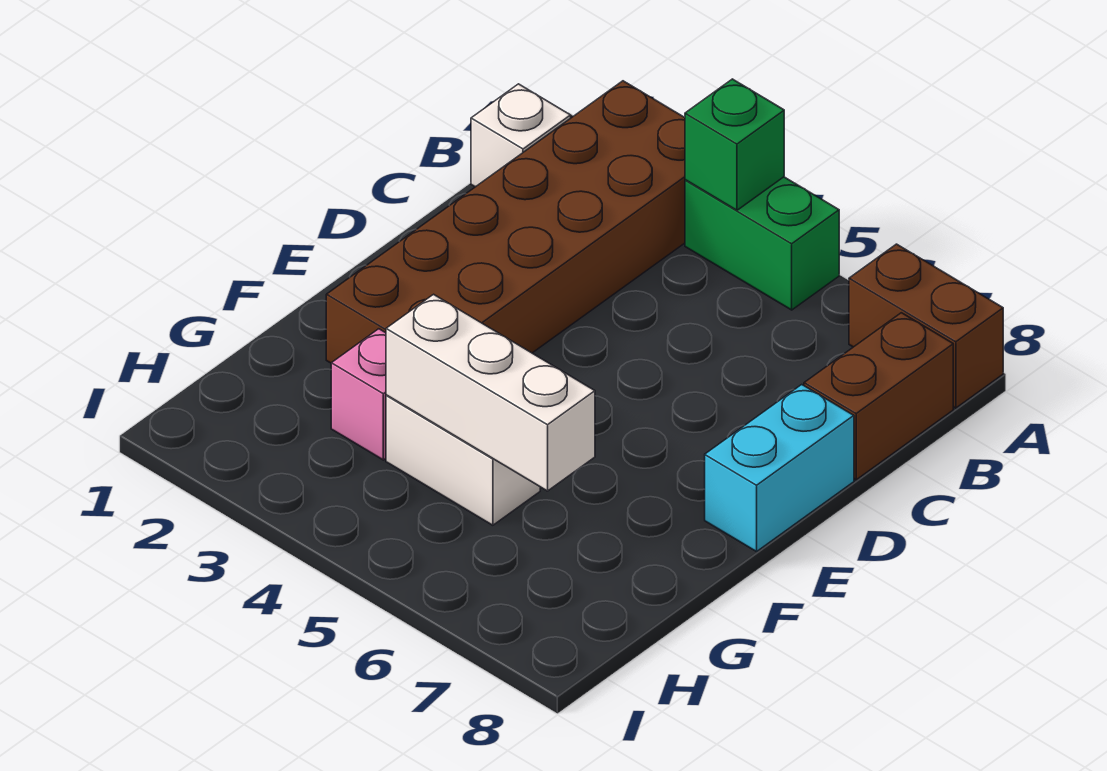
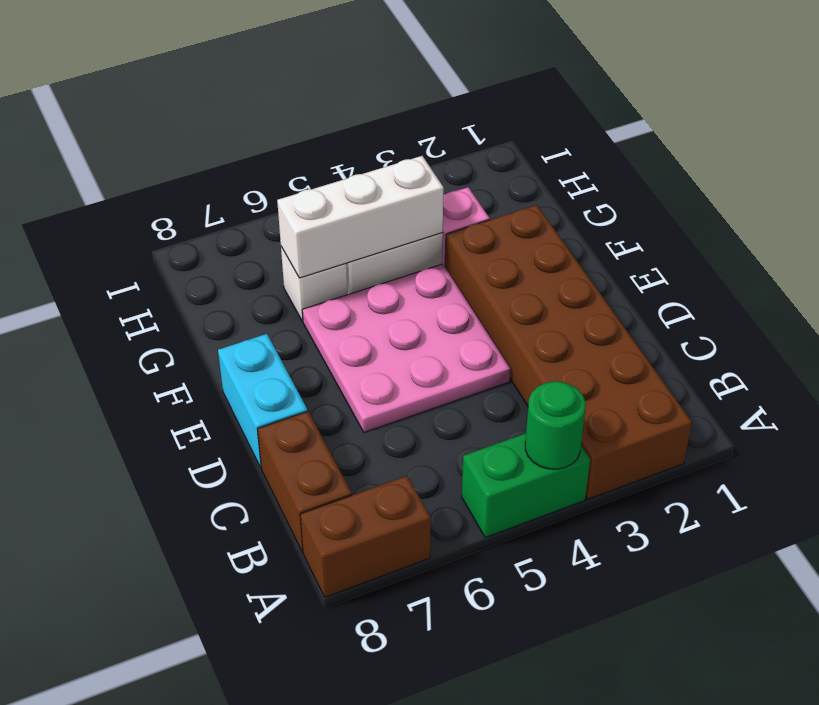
green brick A4 level 2 -> green round brick A4 level 2
white brick B1 level 1 -> white brick G6 level 1
none -> pink plate D4:F6 level 1

